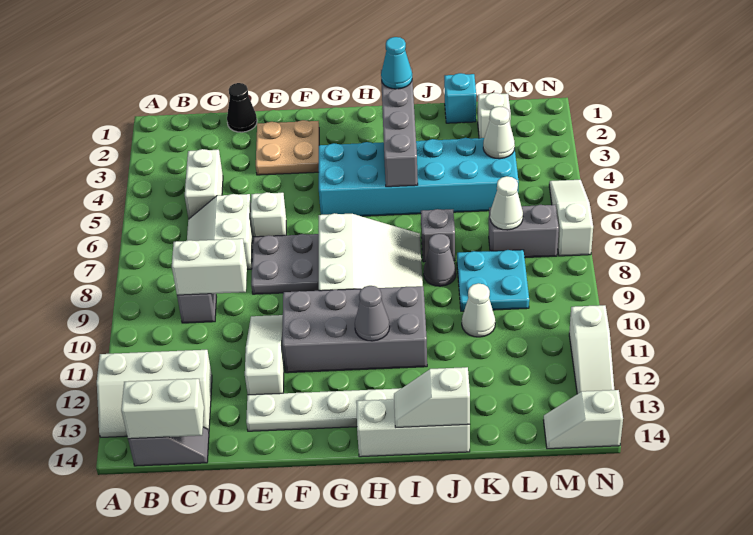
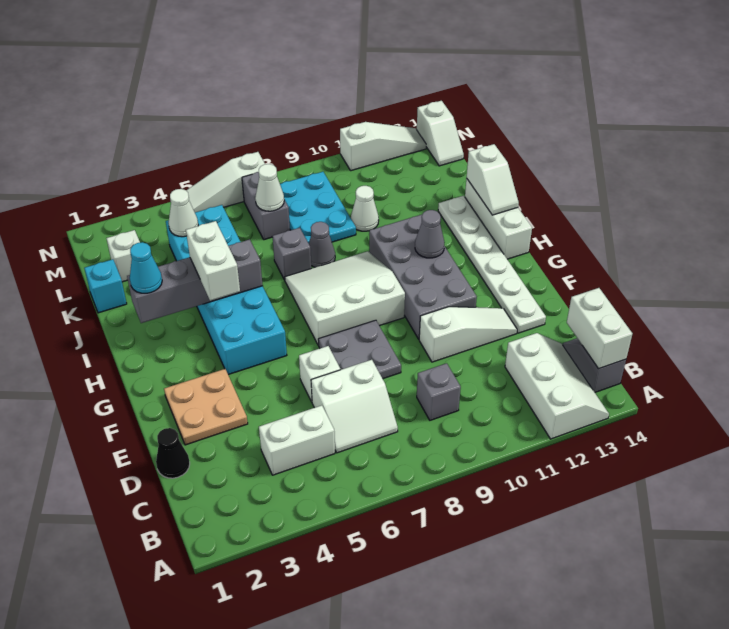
white brick C9:D9 level 2 -> white brick H4:I4 level 3
white slope E10:E12 level 1 top 12 -> white slope E10:E12 level 1 top 10
cyan plate K8:L9 level 1 -> cyan plate K8:M9 level 1

